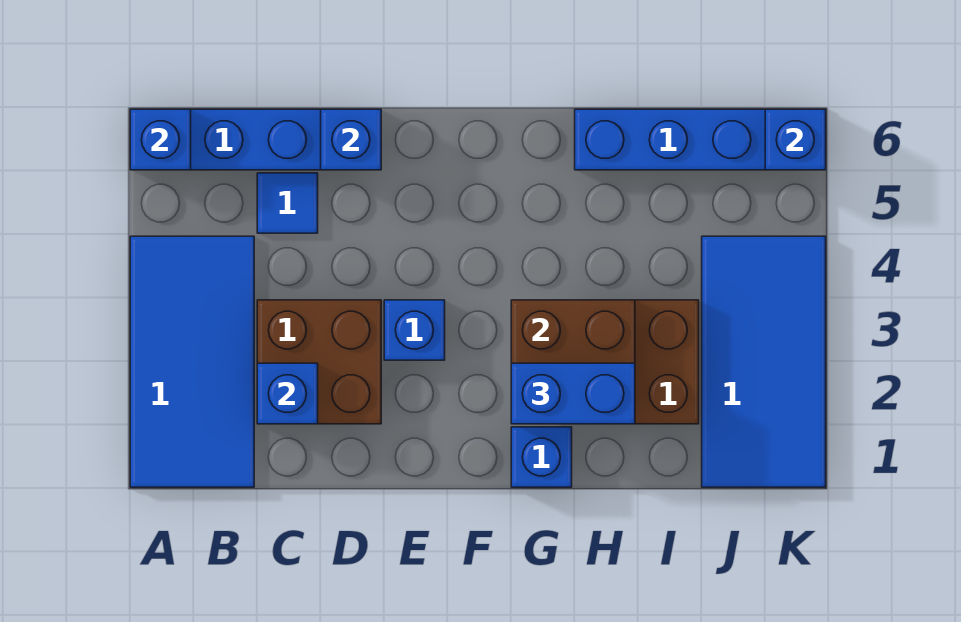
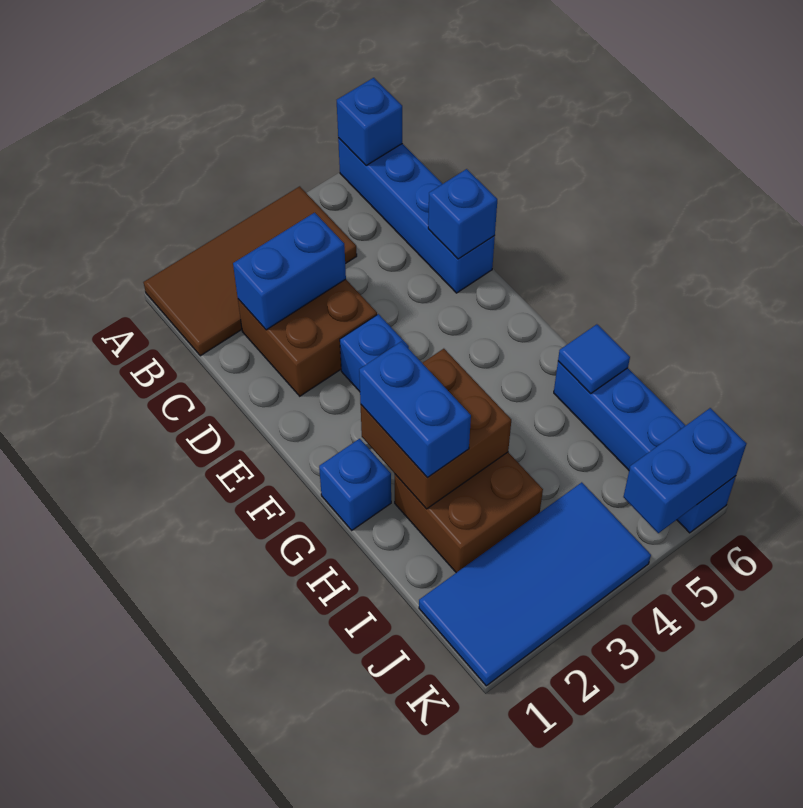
blue tile A1:B4 level 1 -> brown tile A1:B4 level 1
blue brick C2 level 2 -> blue brick C2:C3 level 2
blue tile C5 level 1 -> blue tile H6 level 2
blue brick K6 level 2 -> blue brick K5:K6 level 2

